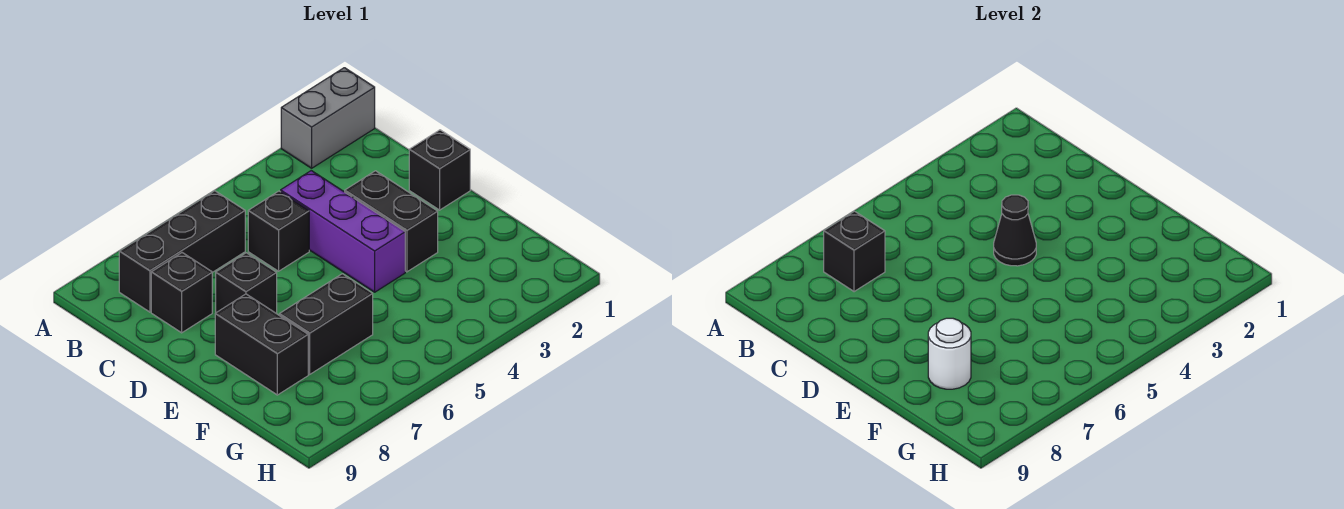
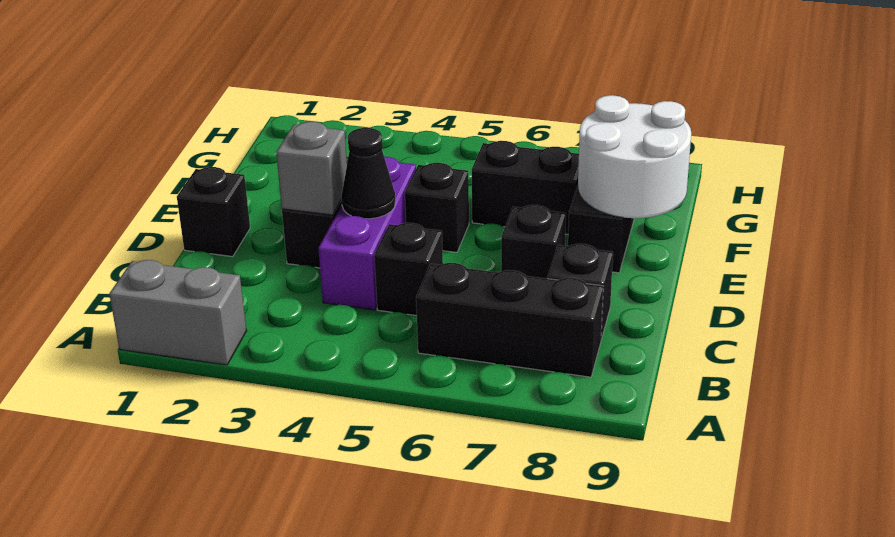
black brick B7 level 2 -> black brick E5 level 1
none -> grey brick D3 level 2
white round brick F8 level 2 -> white round brick E8:F9 level 2

